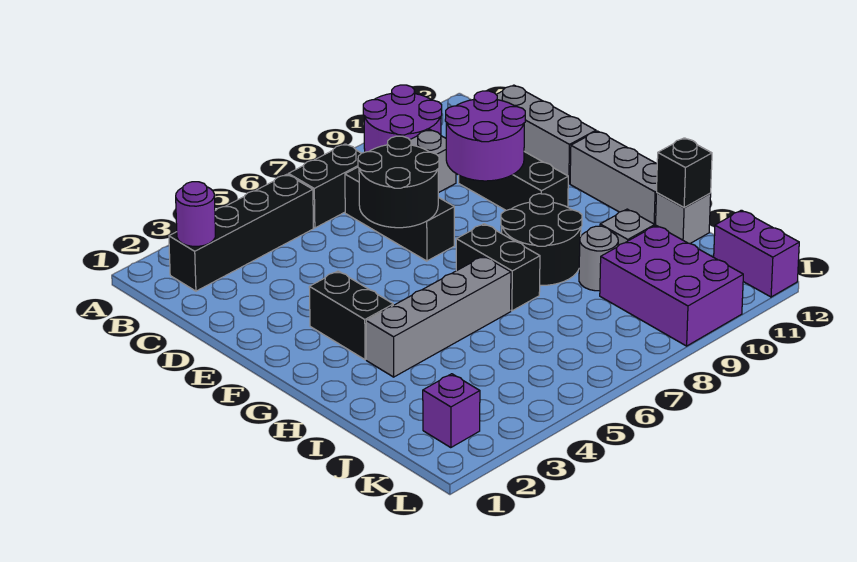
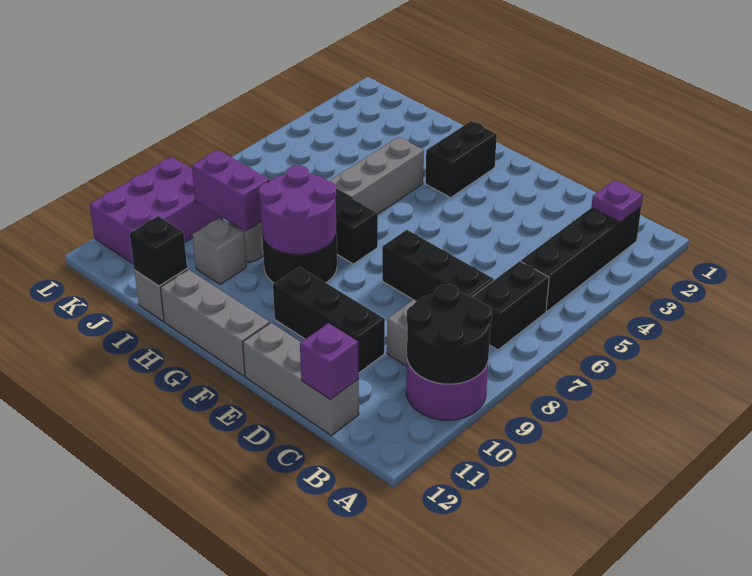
purple round brick B2 level 2 -> purple plate B2 level 2
black round brick D6:E7 level 2 -> black round brick A9:B10 level 2
purple round brick D9:E10 level 2 -> purple round brick G8:H9 level 2
black brick F3:G3 level 1 -> black brick G2:G3 level 1
grey brick H3:H6 level 1 -> grey brick H4:H6 level 1
purple brick J9:L10 level 1 -> purple brick K9:L11 level 1
purple brick K2 level 1 -> purple brick C12 level 2
purple brick K12:L12 level 1 -> purple brick I9:J9 level 2

